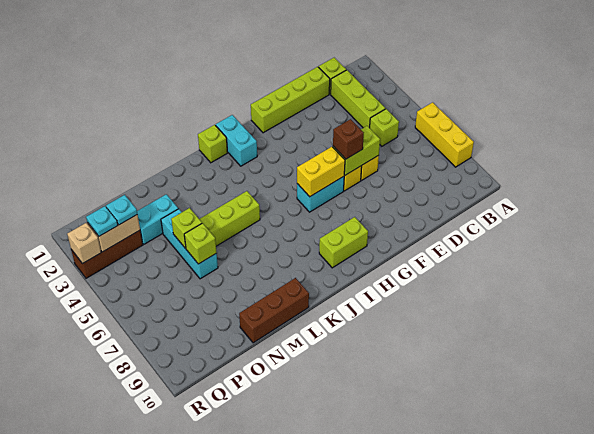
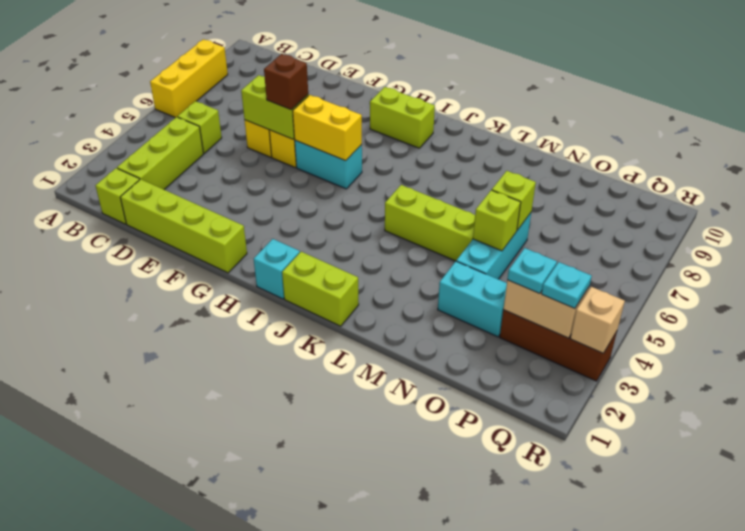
cyan brick I1:I2 level 1 -> cyan brick I1 level 1
lime brick J1 level 1 -> lime brick J1:K1 level 1
brown brick L10:N10 level 1 -> none

